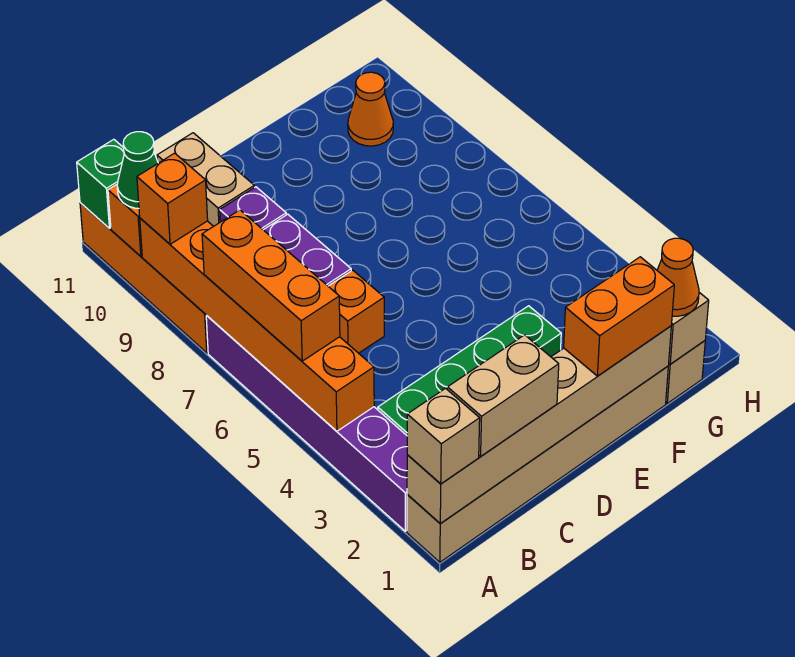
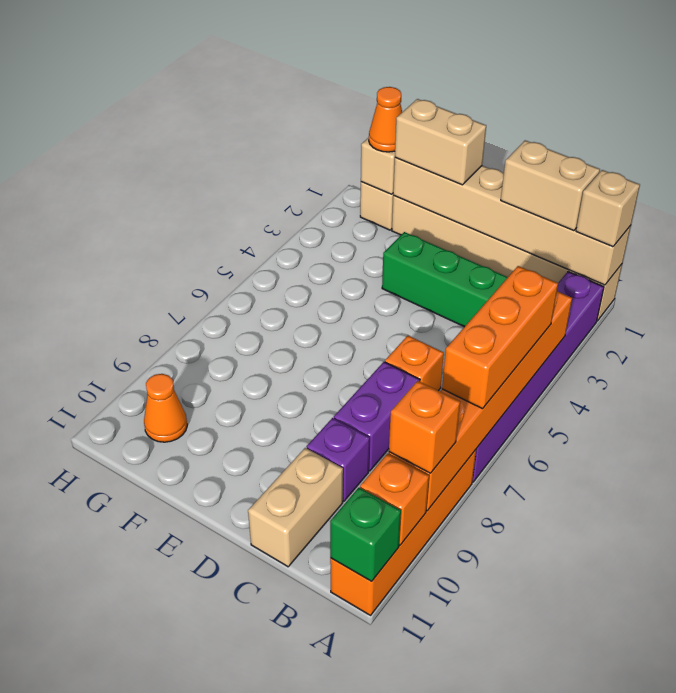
green cone A10 level 3 -> none
orange brick E1:F1 level 3 -> tan brick E1:F1 level 3

